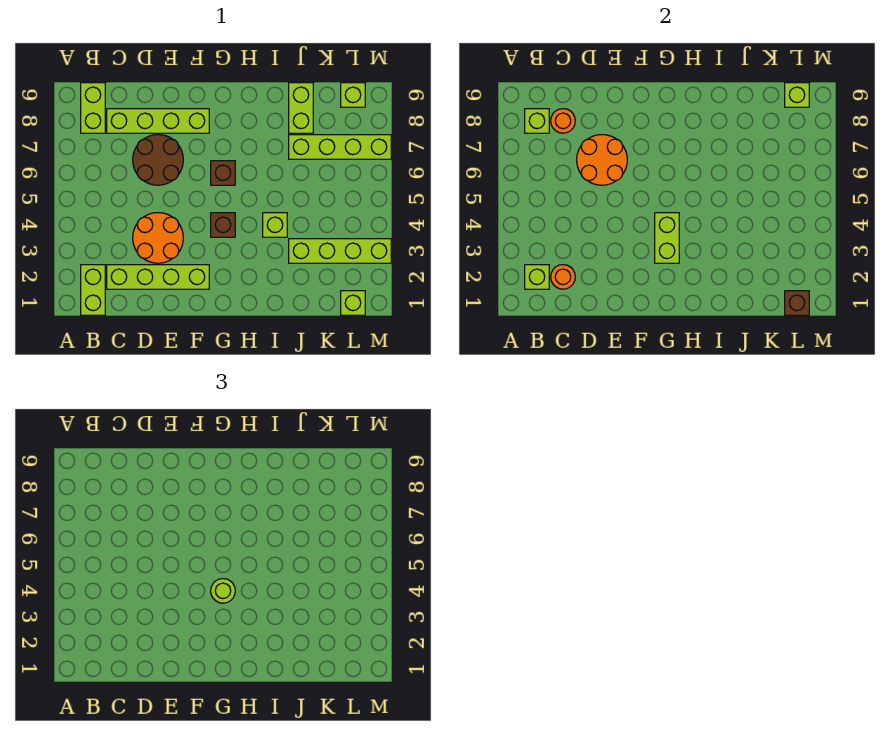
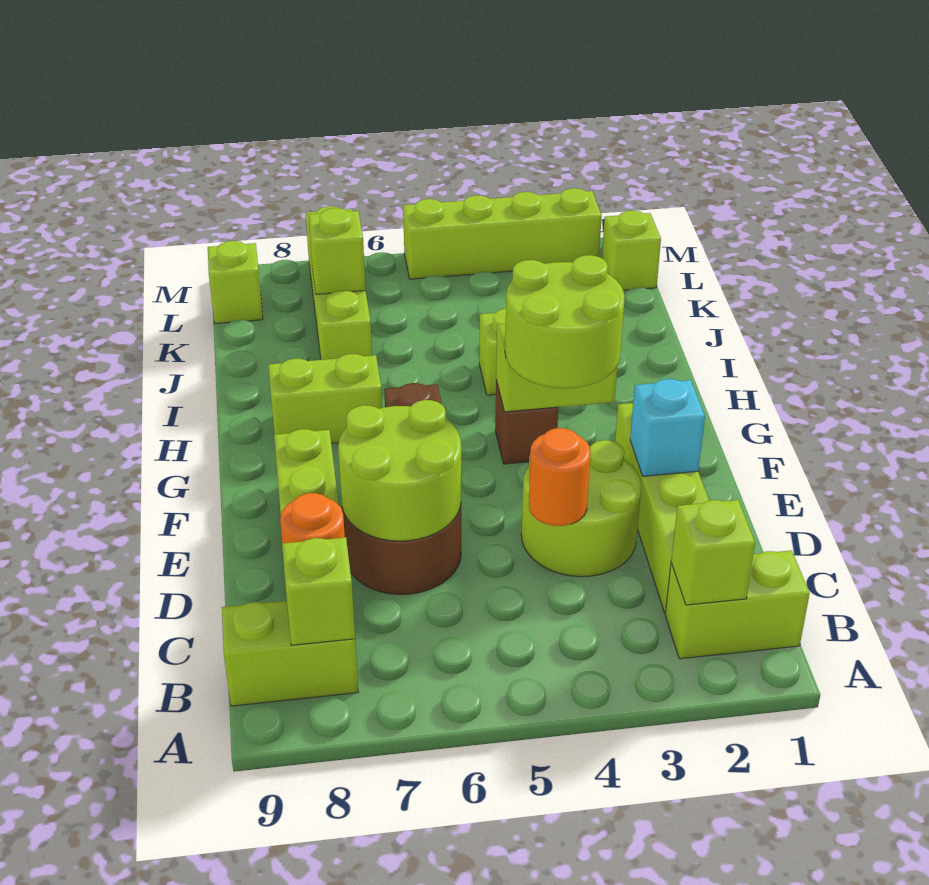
orange round brick C2 level 2 -> orange round brick D4 level 2
orange round brick D3:E4 level 1 -> lime round brick D3:E4 level 1
orange round brick D6:E7 level 2 -> lime round brick D6:E7 level 2
none -> cyan brick E2 level 2
lime round brick G4 level 3 -> lime round brick F3:G4 level 3
lime brick J3:M3 level 1 -> lime brick M2:M5 level 1
lime brick J8:J9 level 1 -> lime brick H7:H8 level 1
brown brick L1 level 2 -> none
lime brick L9 level 2 -> lime brick K7 level 2

